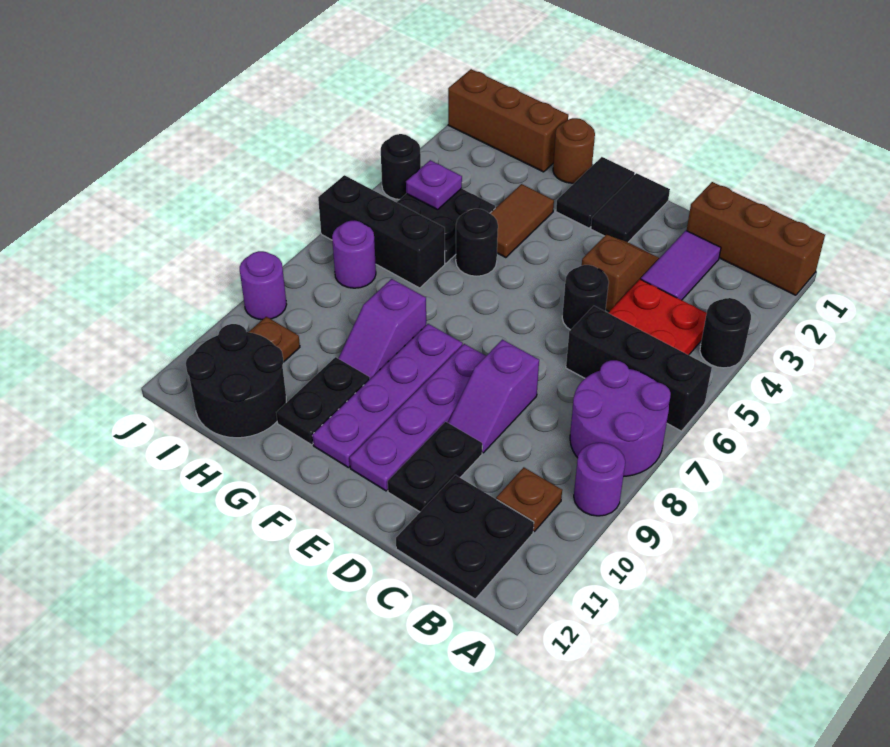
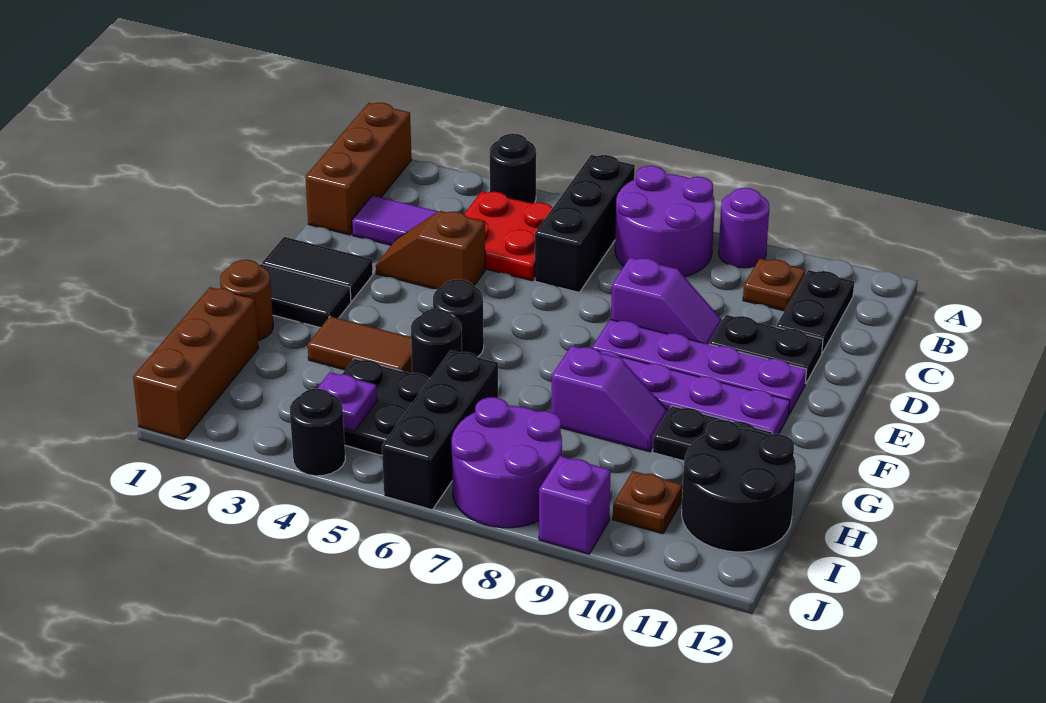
black plate B11:C12 level 1 -> black plate B11:C11 level 1
black round brick D5 level 1 -> black round brick F5 level 1
purple round brick I7 level 1 -> purple round brick I7:J8 level 1
purple round brick J9 level 1 -> purple brick J9 level 1

